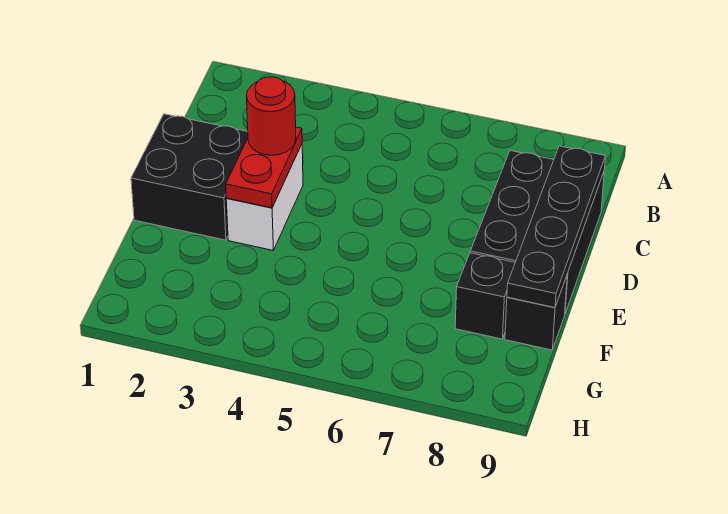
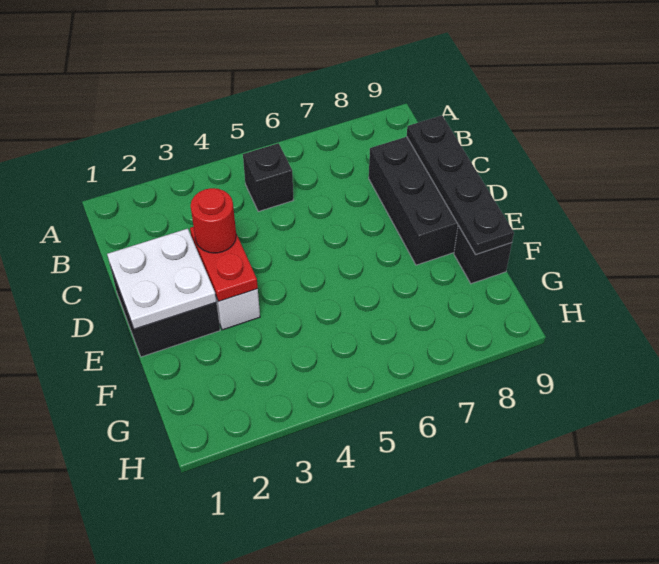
none -> white plate D1:E2 level 2
black brick F8 level 1 -> black brick B5 level 1

